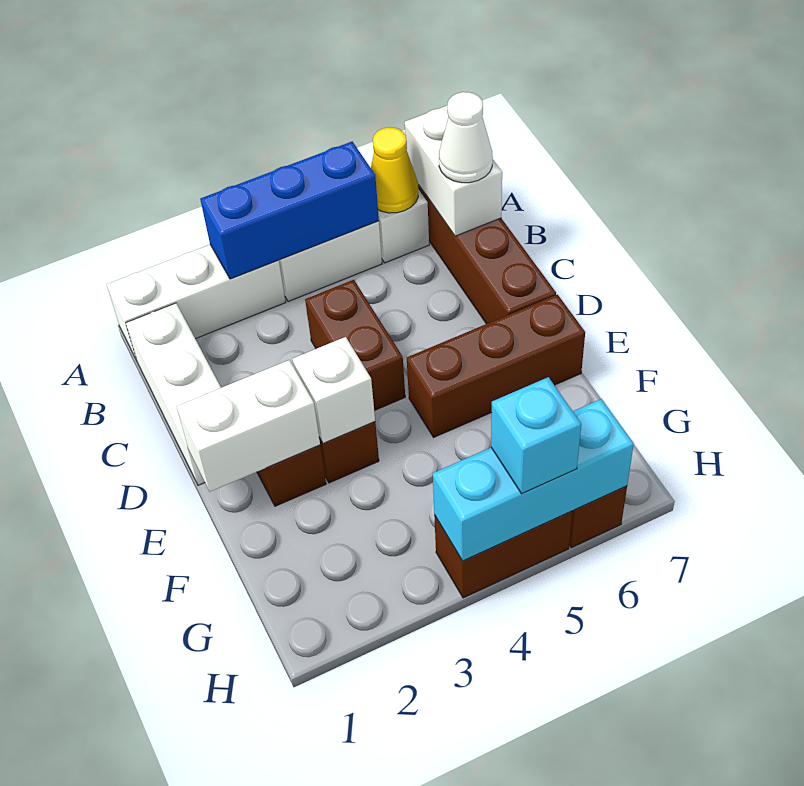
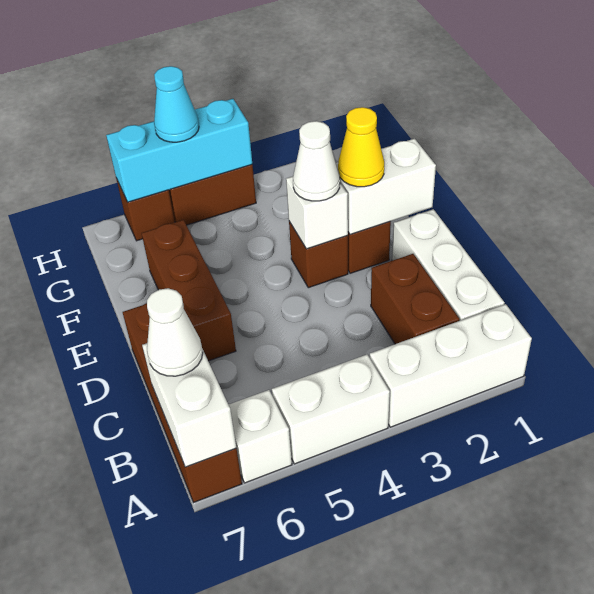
blue brick A3:A5 level 2 -> none
yellow cone A6 level 2 -> yellow cone E2 level 3
brown brick C4:D4 level 1 -> brown brick B2:C2 level 1
none -> white cone E3 level 3
brown brick E5:E7 level 1 -> brown brick D6:F6 level 1
cyan brick H5 level 3 -> cyan cone H5 level 3

